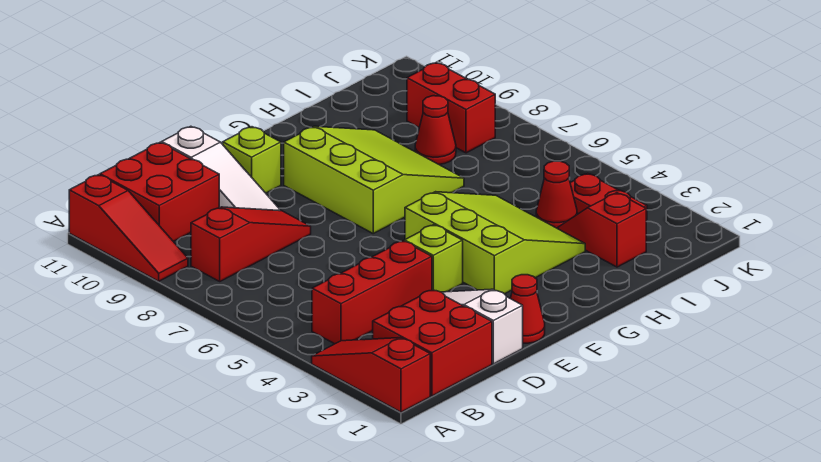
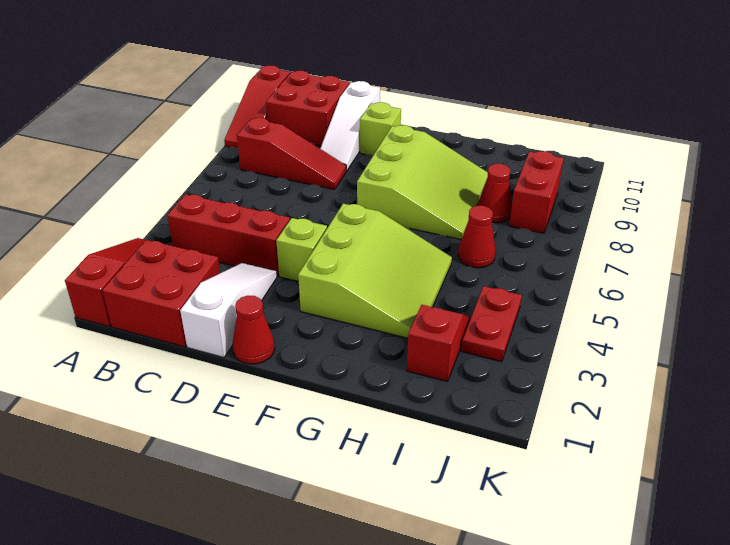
red cone I4 level 1 -> red cone I6 level 1

